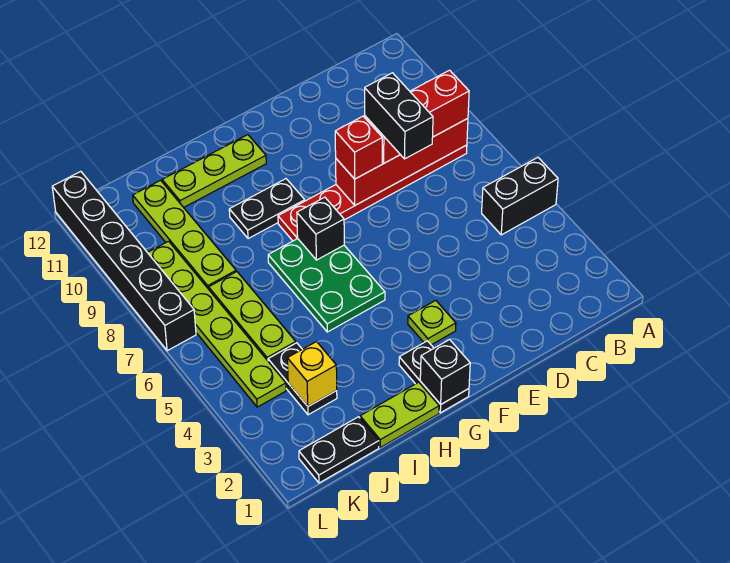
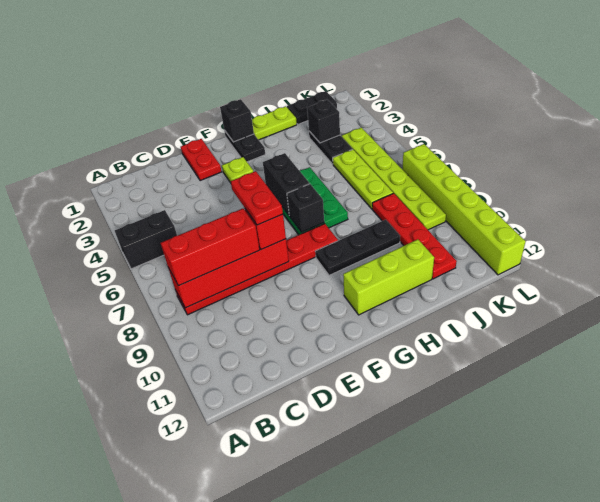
black brick D7:D8 level 4 -> black brick G5:G6 level 2
none -> red plate E1:E2 level 1
none -> red plate E7:E8 level 4
black plate G9:H9 level 1 -> black plate G9:I9 level 1
lime plate G11:I11 level 1 -> lime brick G11:I11 level 1
yellow brick J3 level 2 -> black brick J3 level 2
lime plate J8:J11 level 1 -> red plate J8:J11 level 1
black brick L7:L12 level 1 -> lime brick L7:L12 level 1

